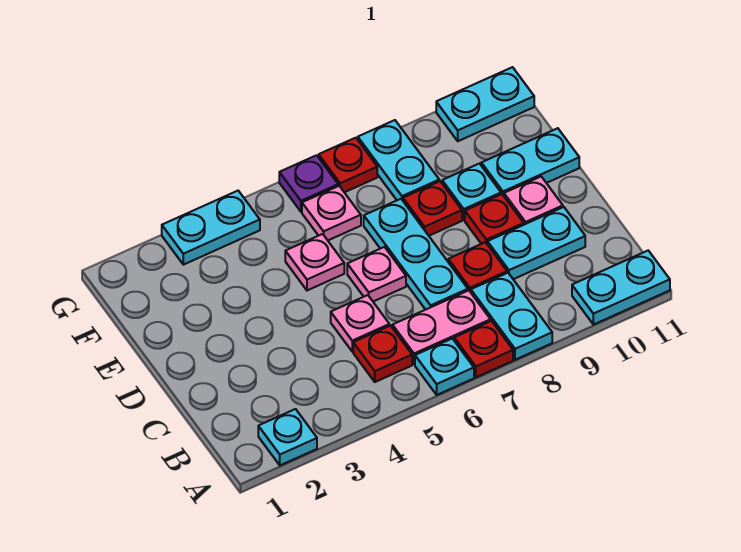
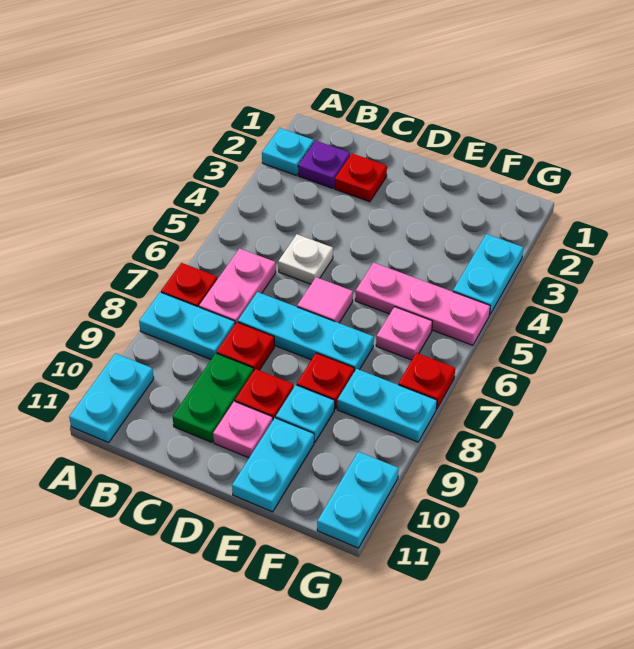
cyan plate A6 level 1 -> none
red plate B5 level 1 -> red plate C2 level 1
pink plate C5 level 1 -> white plate C5 level 1
cyan plate C9:C10 level 1 -> green plate C9:C10 level 1
pink plate D6 level 1 -> pink tile D6 level 1
pink plate E5 level 1 -> pink plate E5:G5 level 1
purple plate G6 level 1 -> purple plate B2 level 1

